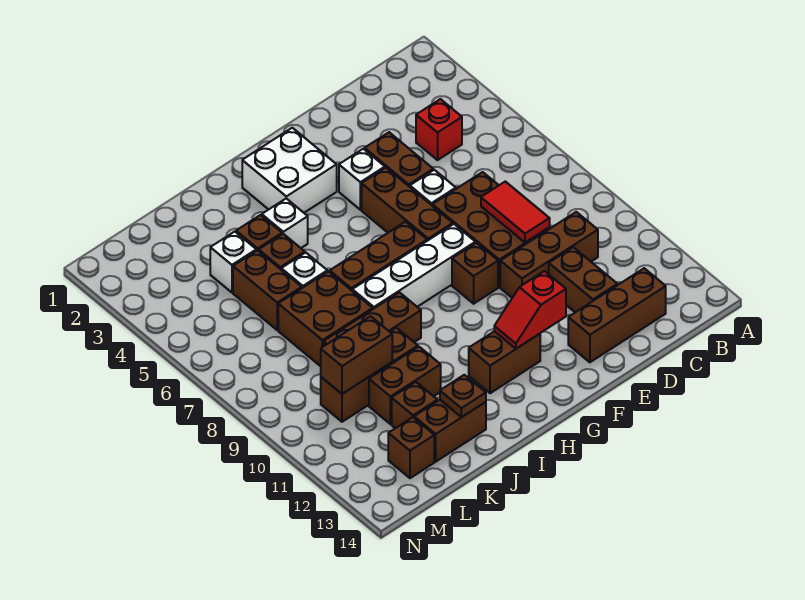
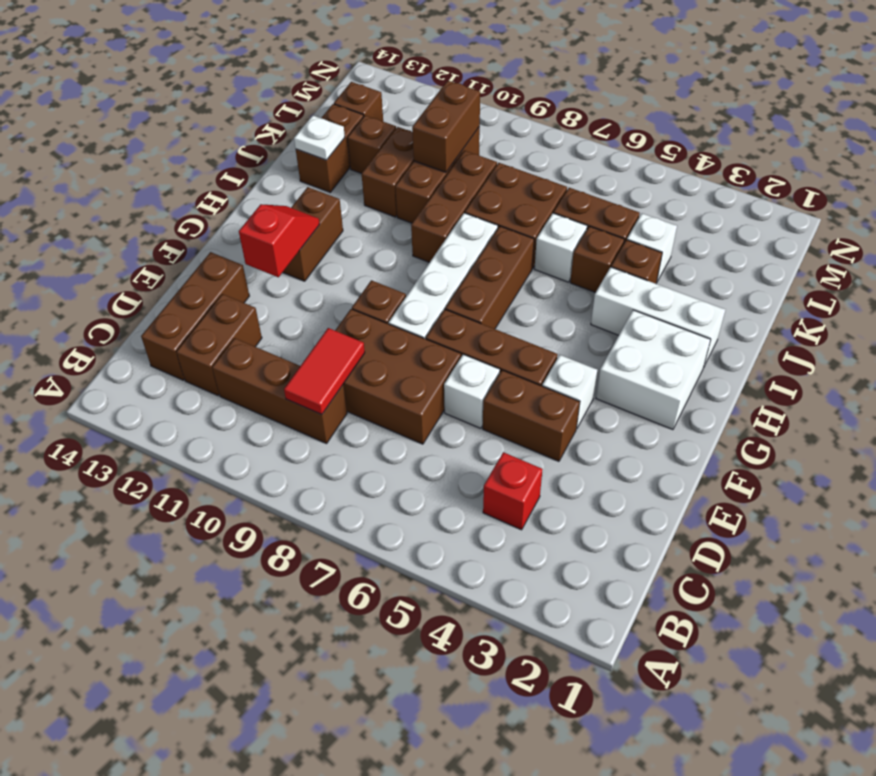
brown brick C10:E10 level 1 -> brown brick C9:C11 level 1
red tile D8:D9 level 2 -> red tile C9:D9 level 2
brown brick D11:D12 level 1 -> brown brick C12:D12 level 1
white brick I4 level 1 -> white brick I2:I4 level 1
brown plate J13 level 2 -> white plate J13 level 2

